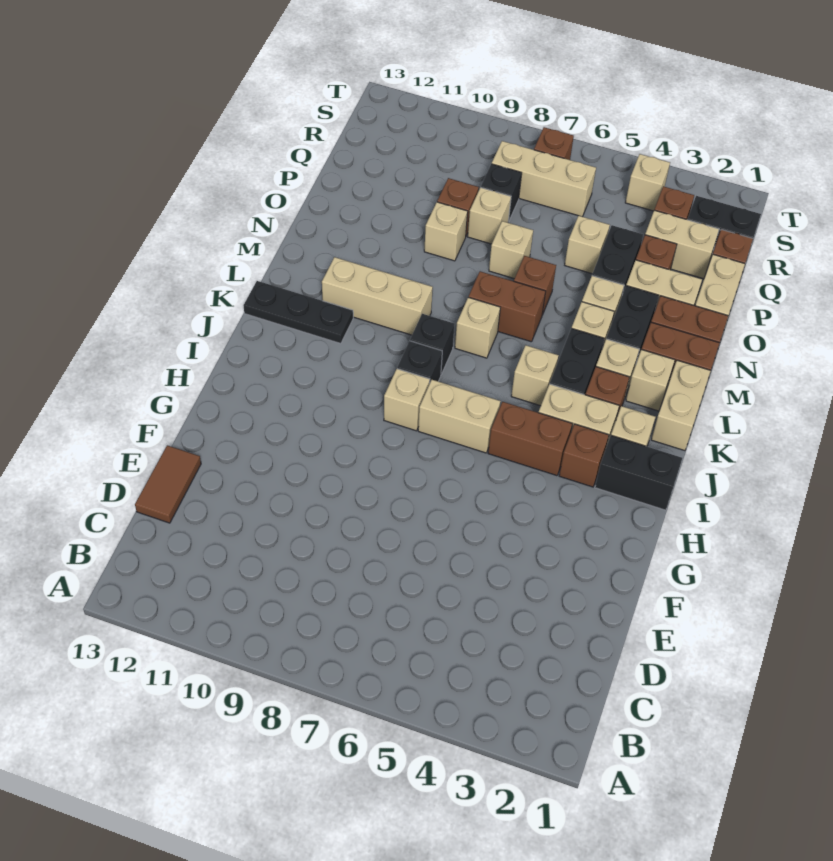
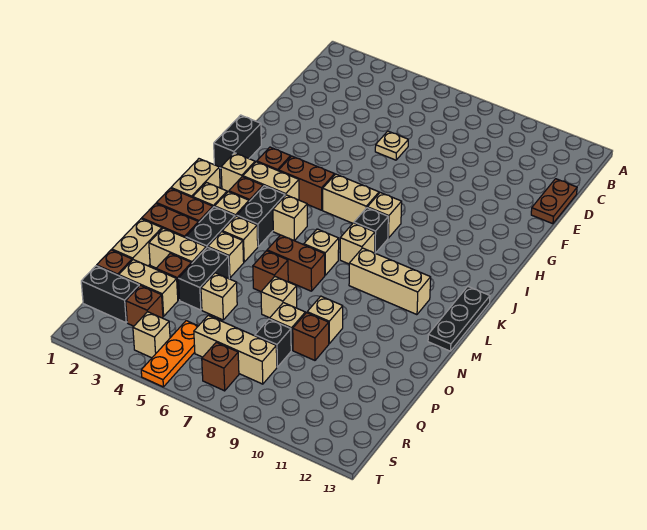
brown tile D13:E13 level 1 -> brown plate D13:E13 level 1
none -> tan plate E6 level 1
black brick I1:I2 level 1 -> black brick H1:I1 level 1
black brick K8 level 1 -> tan brick K8 level 1
black plate K11:K13 level 1 -> black plate K13:M13 level 1
none -> orange plate R5:T5 level 1

